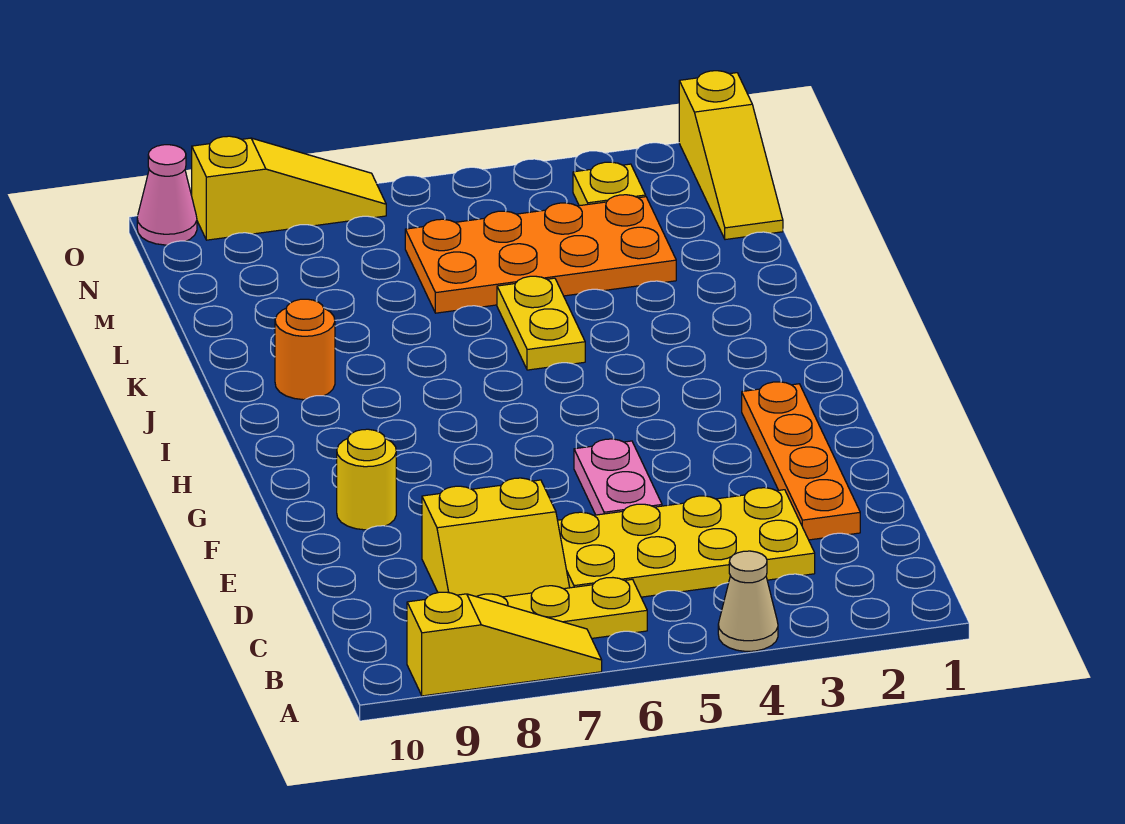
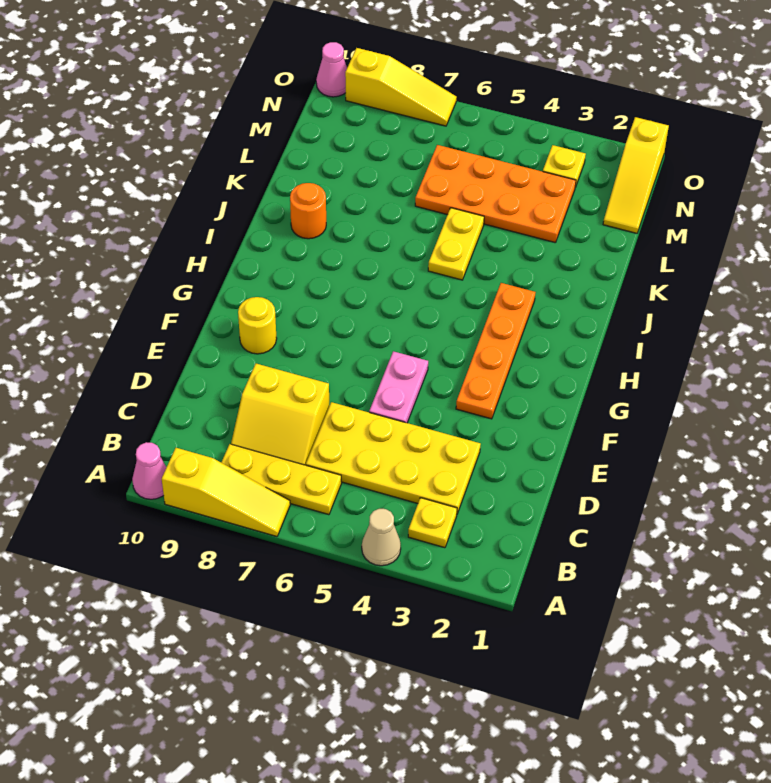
none -> pink cone A10 level 1
none -> yellow plate B3 level 1
orange plate D2:G2 level 1 -> orange plate F3:I3 level 1

